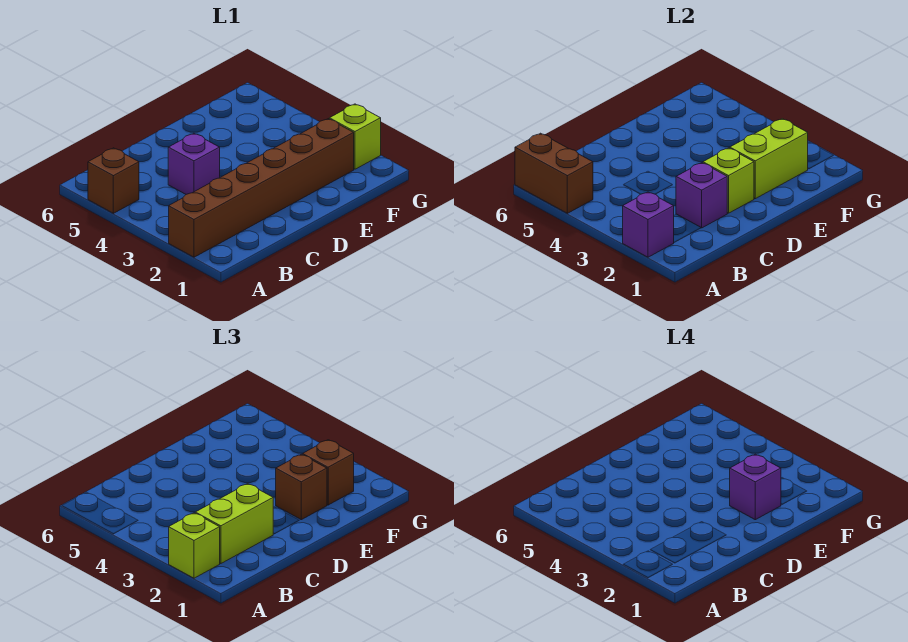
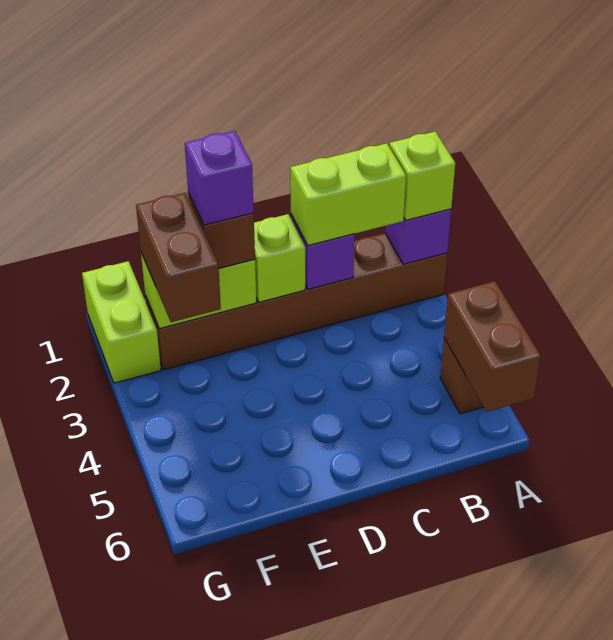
purple brick C4 level 1 -> none
brown brick F2 level 3 -> brown brick F2:F3 level 3
lime brick G2 level 1 -> lime brick G1:G2 level 1

